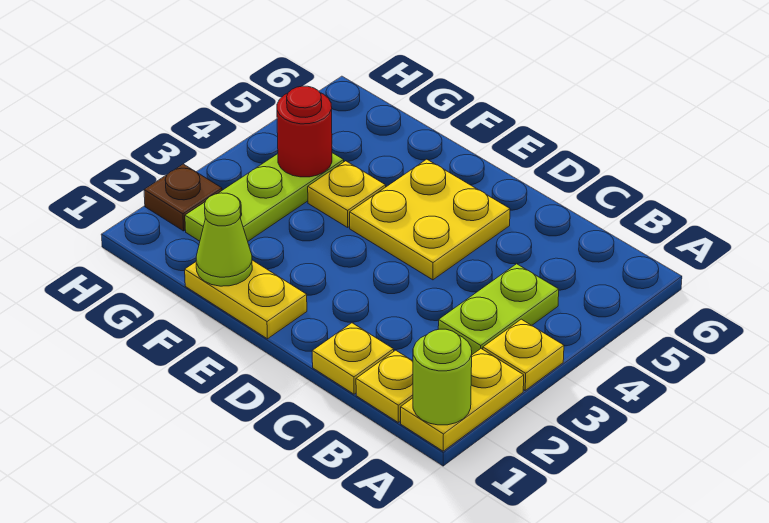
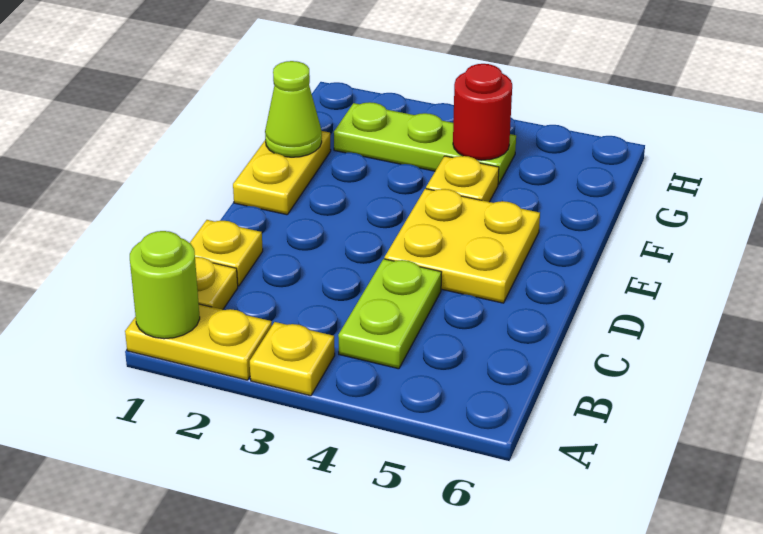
lime plate B3:B4 level 1 -> lime plate B4:C4 level 1
brown plate H2 level 1 -> none

